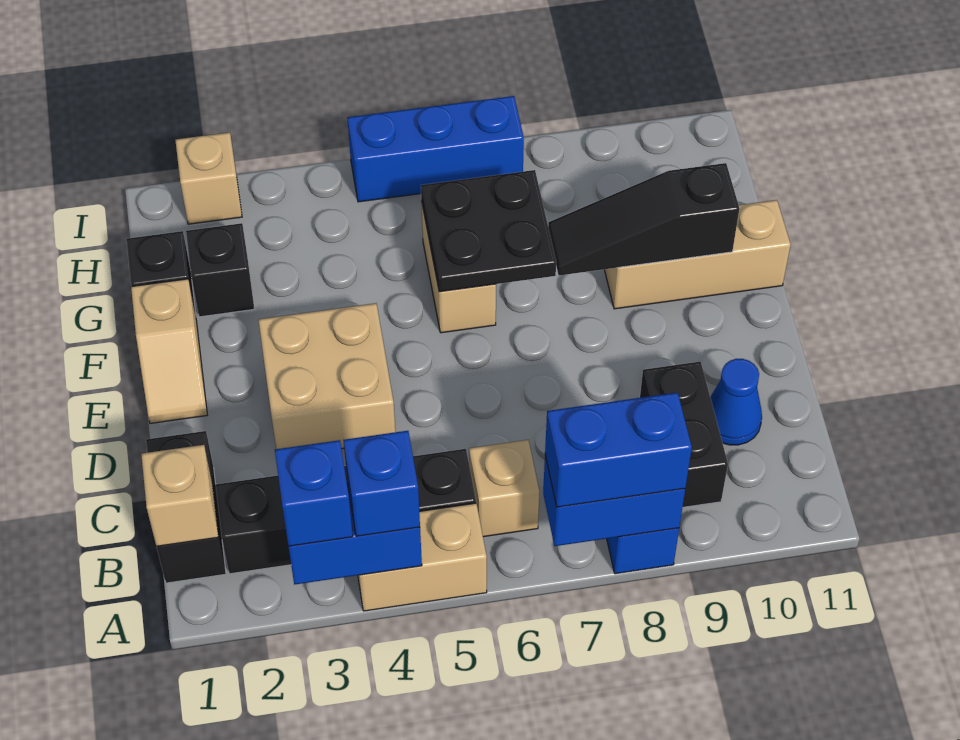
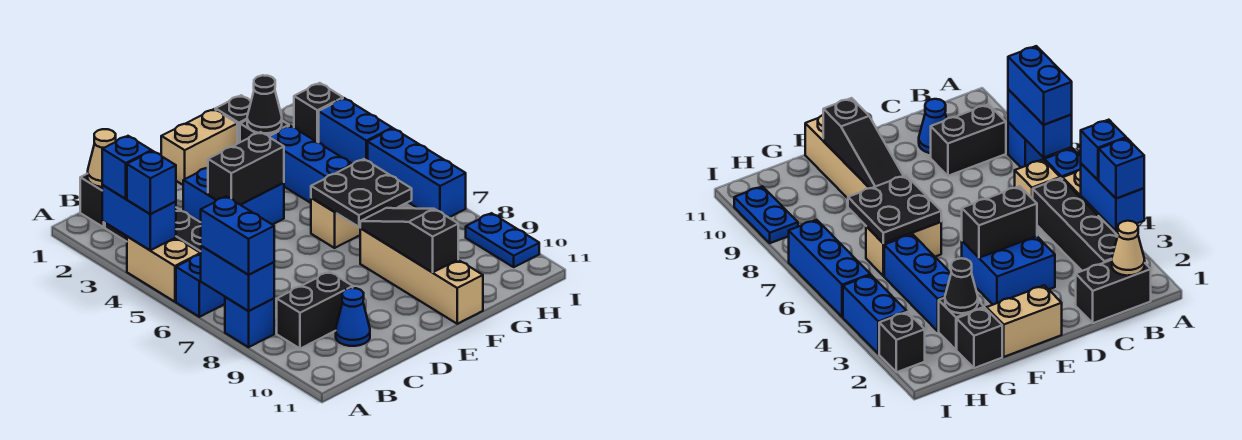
none -> blue brick A6 level 1
tan brick B1 level 2 -> tan cone B1 level 2
tan brick D3:E4 level 1 -> blue brick D3:E4 level 1
none -> black brick D4:E4 level 2
tan slope E1:F1 level 1 top F -> tan brick E1:F1 level 1
tan brick F9:F11 level 1 -> tan brick F8:F11 level 1
none -> black cone G2 level 2
none -> blue brick G3:G5 level 1
tan brick I2 level 1 -> black brick I2 level 1
none -> blue brick I3:I4 level 1
none -> blue plate I9:I10 level 1

